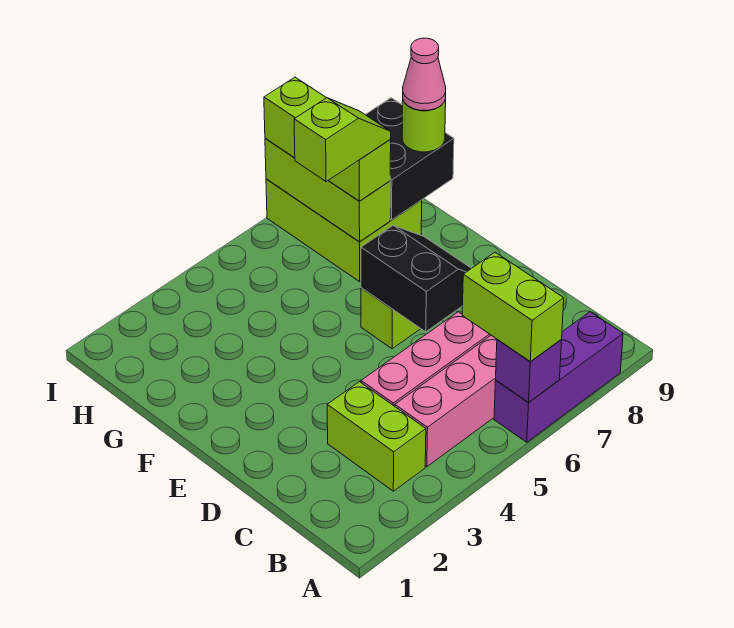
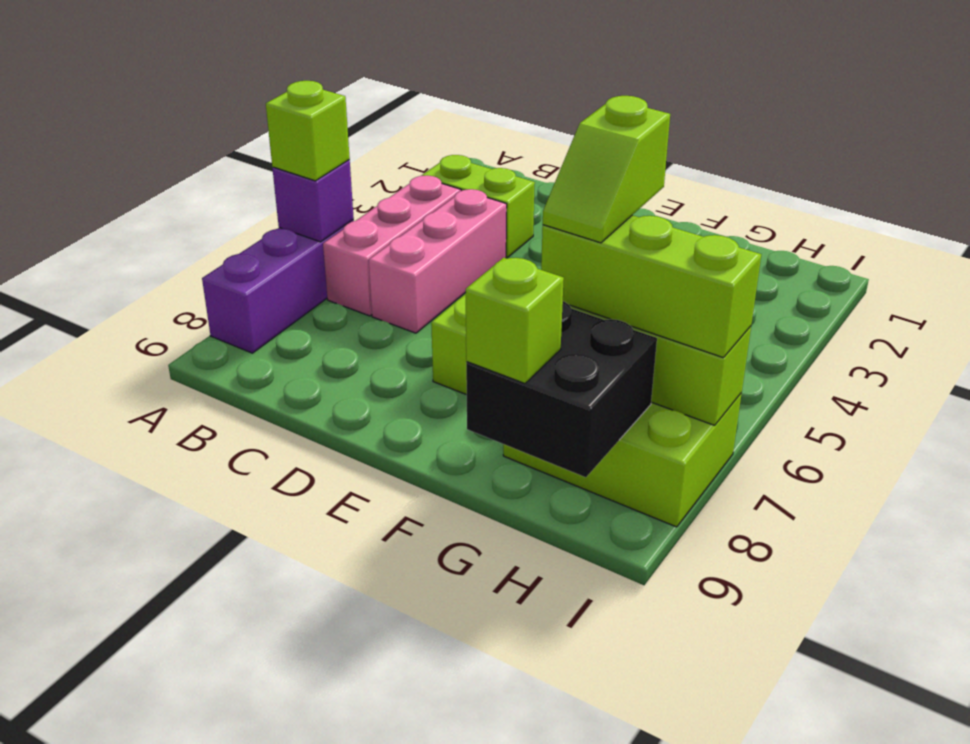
lime brick A6:B6 level 3 -> lime brick A6 level 3
black slope D6:E7 level 2 top 6 -> none
lime round brick G9 level 3 -> lime brick G9 level 3
pink cone G9 level 4 -> none

